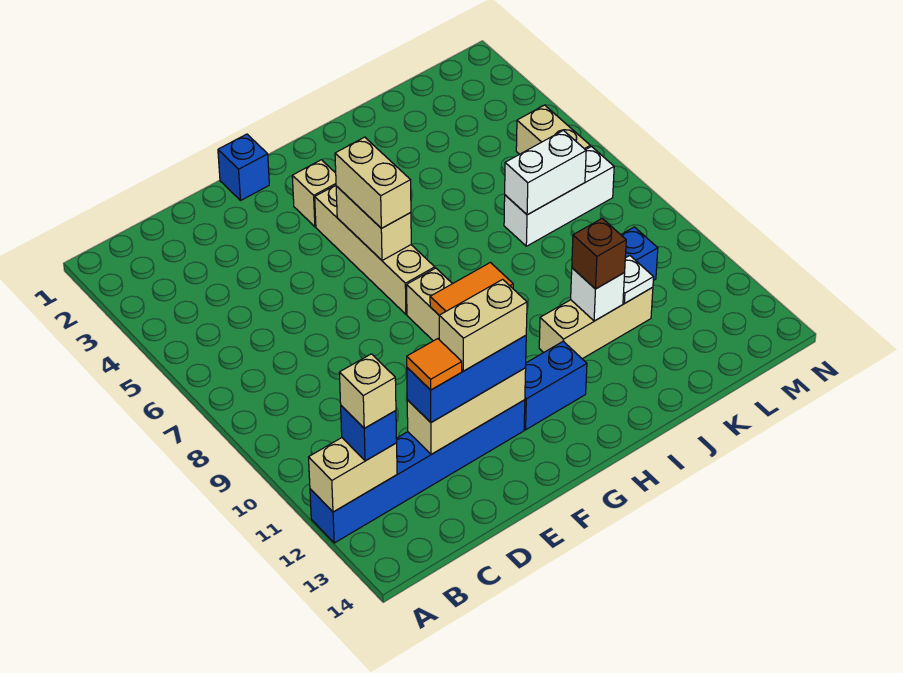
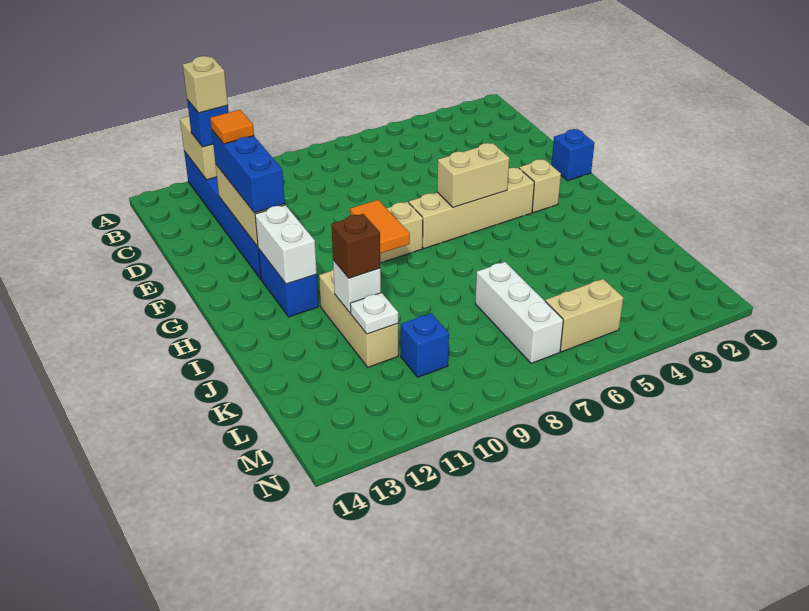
tan brick E12:F12 level 4 -> none
tan brick G5:G6 level 3 -> none
white brick K7:L7 level 2 -> white brick G12:H12 level 2

